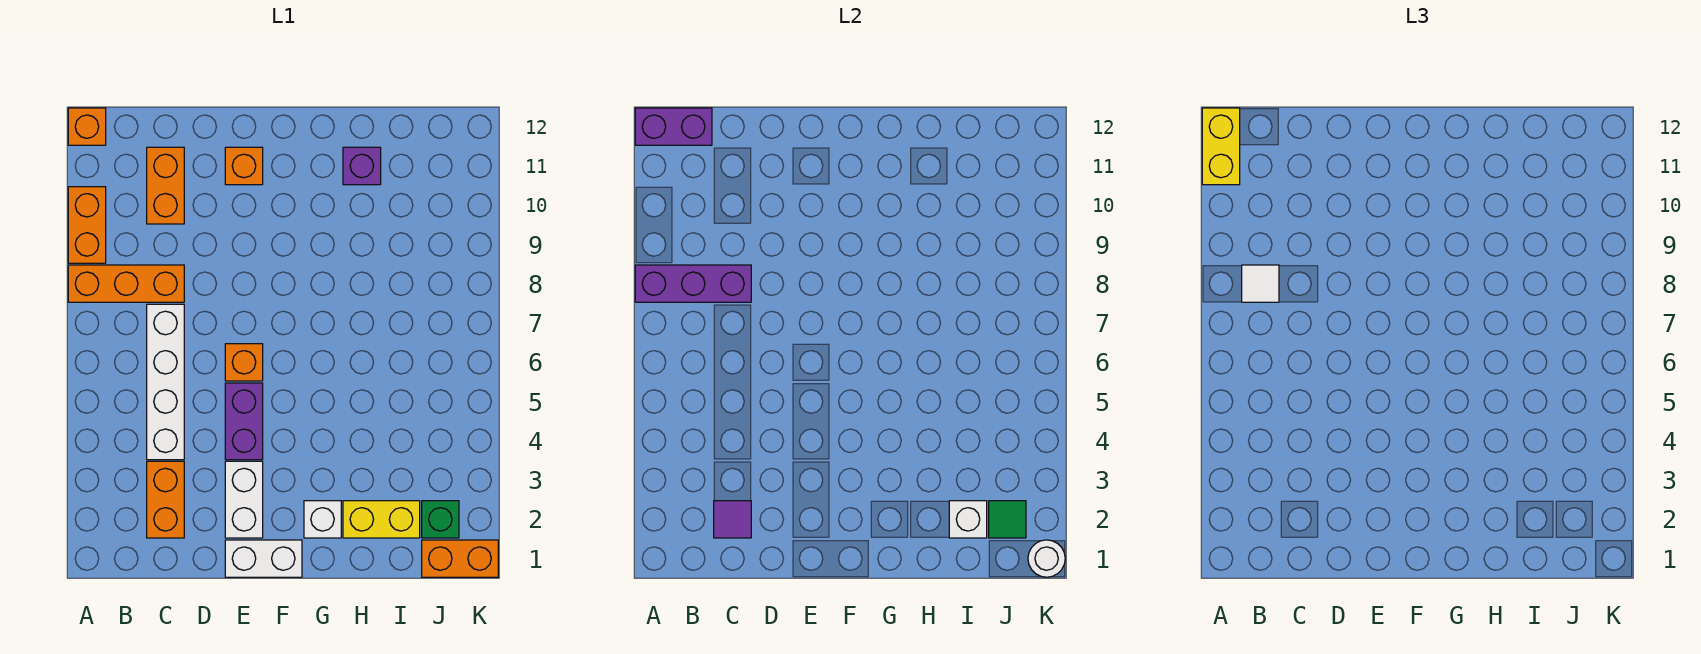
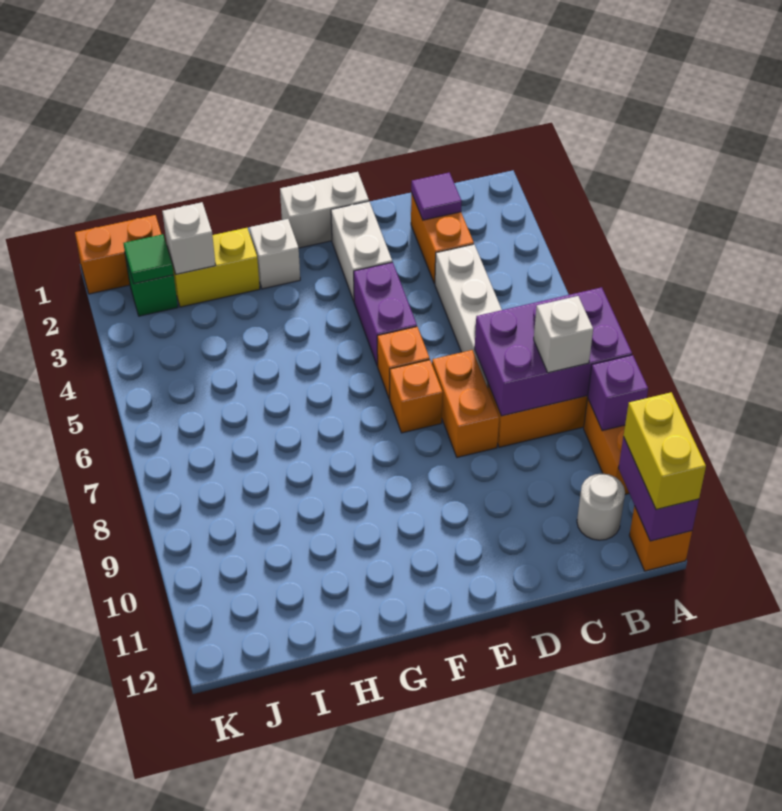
purple brick A8:C8 level 2 -> purple brick A7:C8 level 2
purple brick A12:B12 level 2 -> purple brick A11:A12 level 2
white tile B8 level 3 -> white brick B8 level 3
orange brick C10:C11 level 1 -> orange brick D7:D8 level 1
orange brick E11 level 1 -> orange brick E7 level 1
purple brick H11 level 1 -> purple brick A9 level 2
white round brick K1 level 2 -> white round brick B11 level 1

